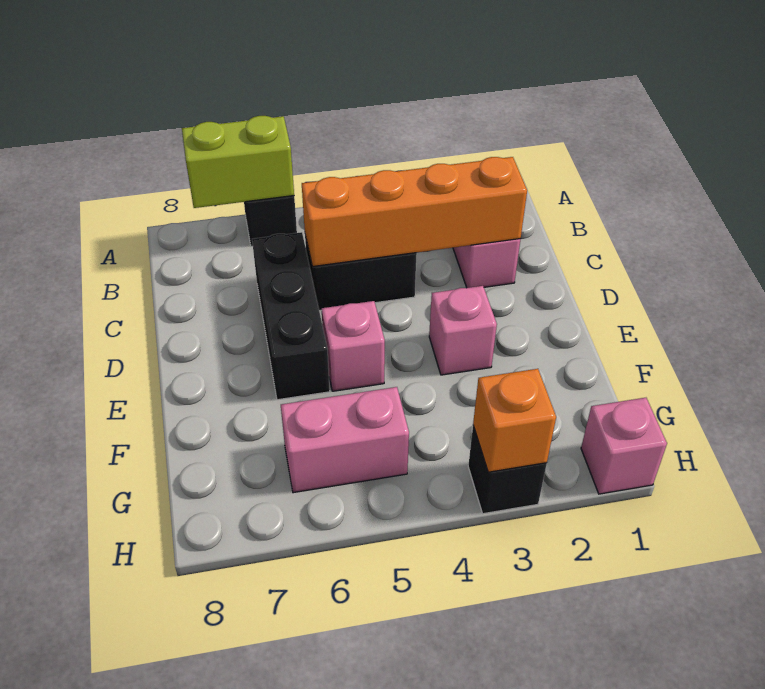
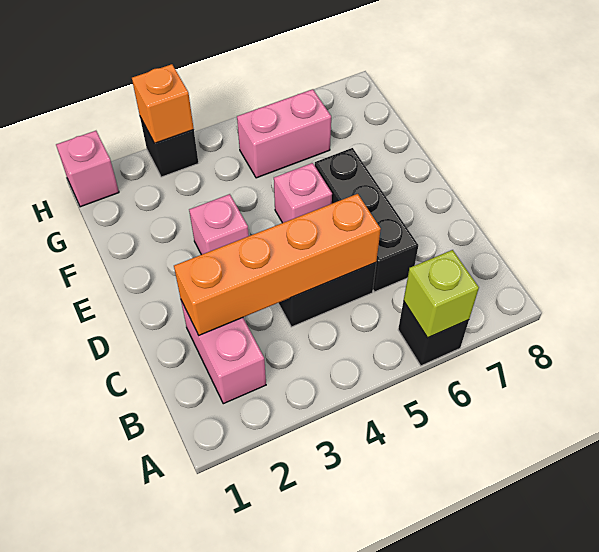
lime brick A6:A7 level 2 -> lime brick A6 level 2

